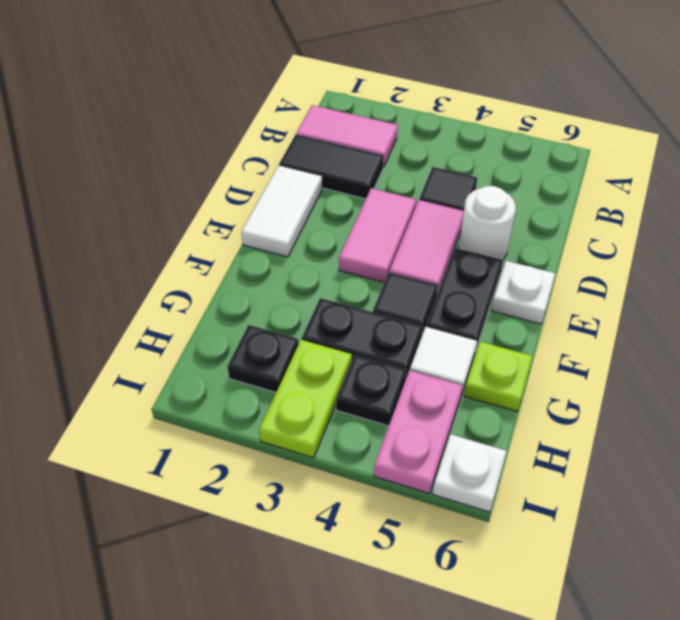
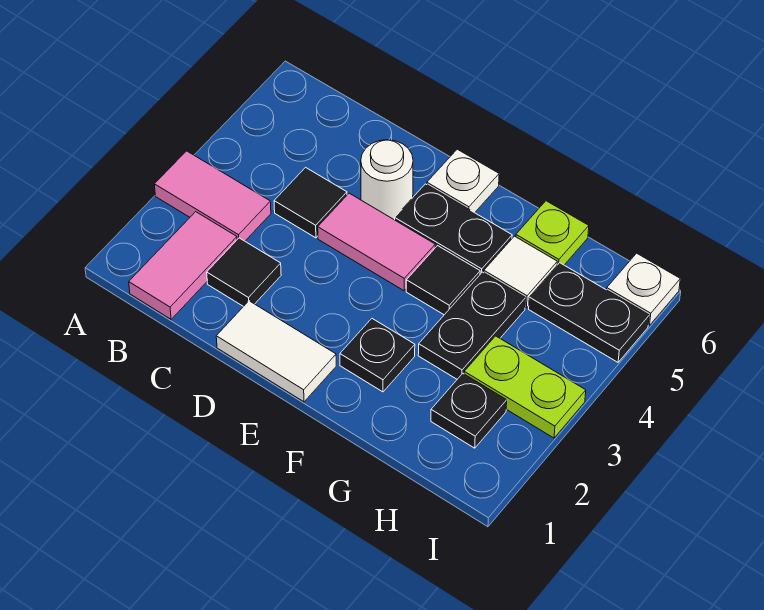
black tile C1:C2 level 1 -> black tile C2 level 1
pink tile D3:E3 level 1 -> pink tile A3:B3 level 1
black plate H4 level 1 -> black plate F2 level 1
pink plate H5:I5 level 1 -> black plate H5:I5 level 1

